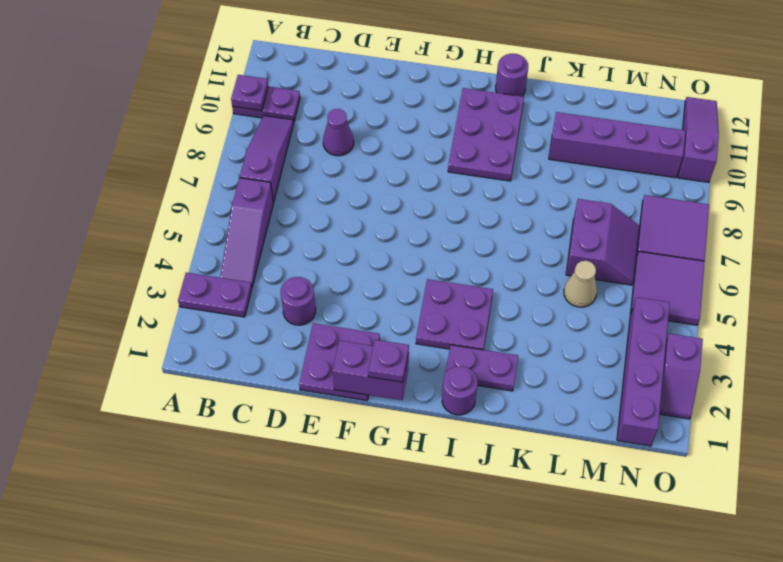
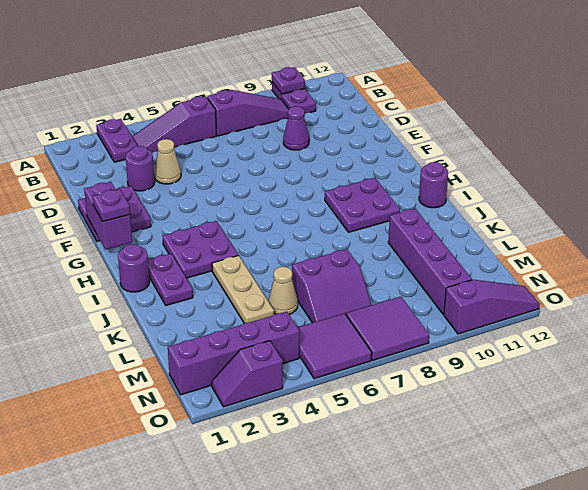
none -> tan cone D4 level 1
purple plate H9:I11 level 1 -> purple plate H9:I10 level 1
none -> tan plate J4:L4 level 1

